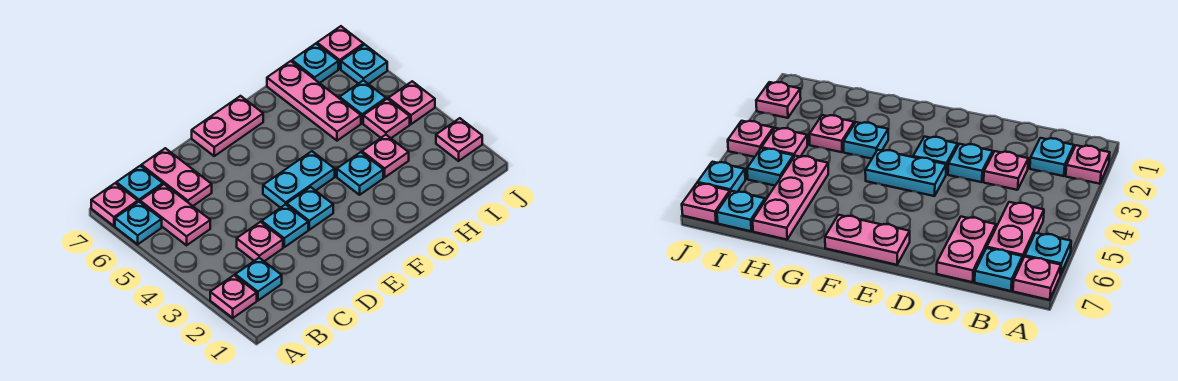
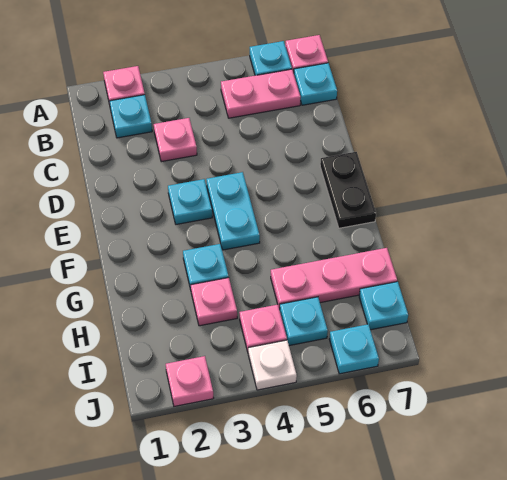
pink plate C6:C7 level 1 -> none
cyan plate D3 level 1 -> none
pink plate E7:F7 level 1 -> black plate E7:F7 level 1
pink plate J4 level 1 -> white plate J4 level 1
pink plate J7 level 1 -> none

